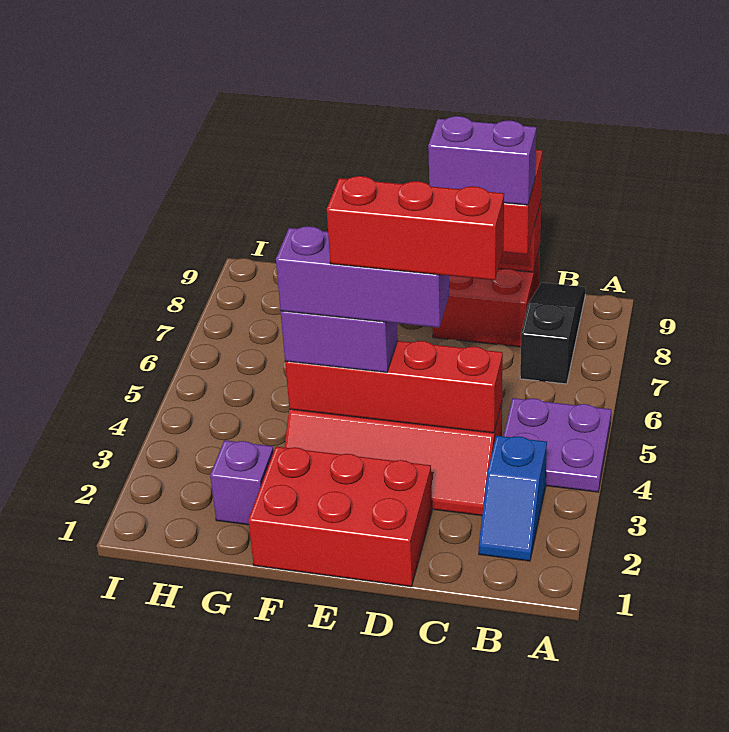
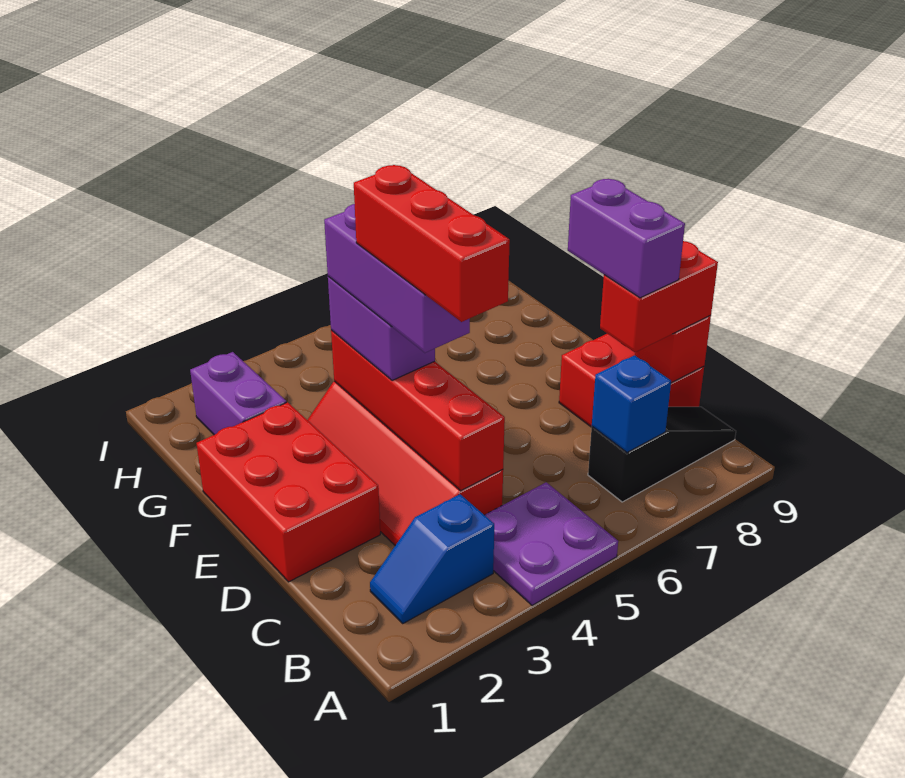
none -> blue brick B7 level 2
purple brick G2 level 1 -> purple brick G2:H2 level 1

